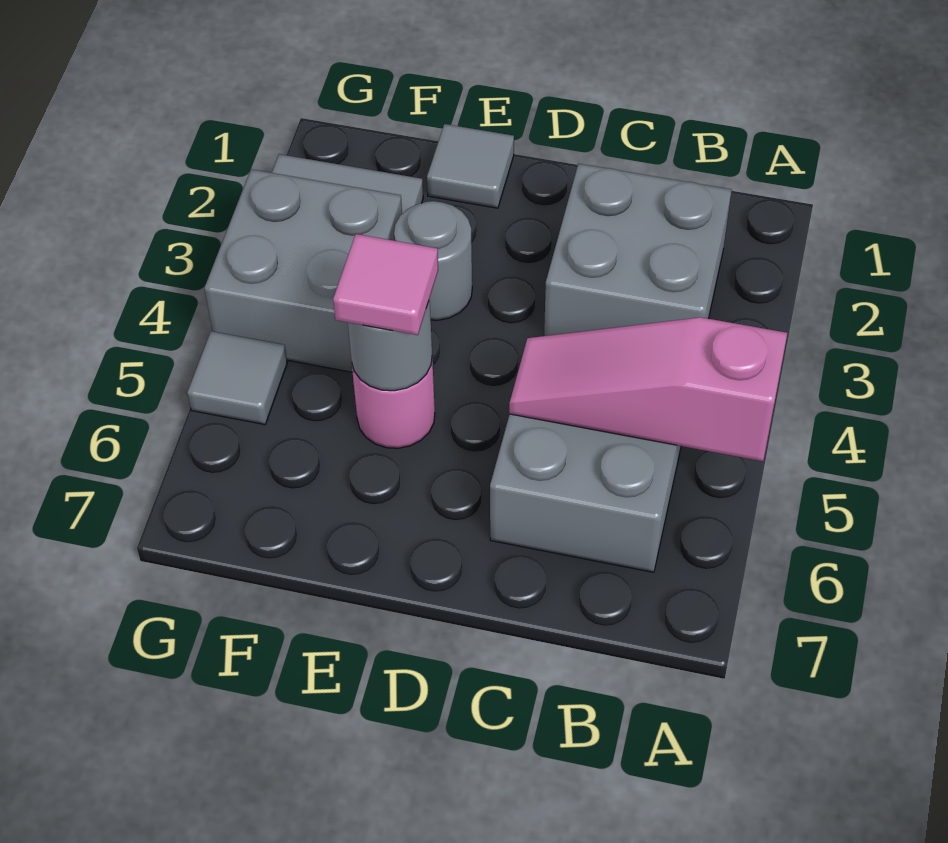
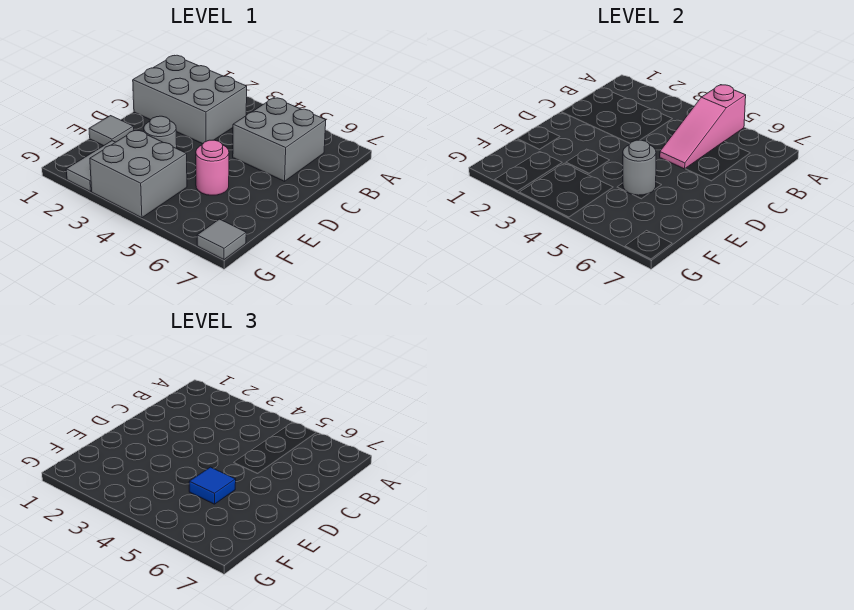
grey brick B2:C3 level 1 -> grey brick B1:C3 level 1
pink tile E5 level 3 -> blue tile E5 level 3
grey tile G5 level 1 -> grey tile G7 level 1

